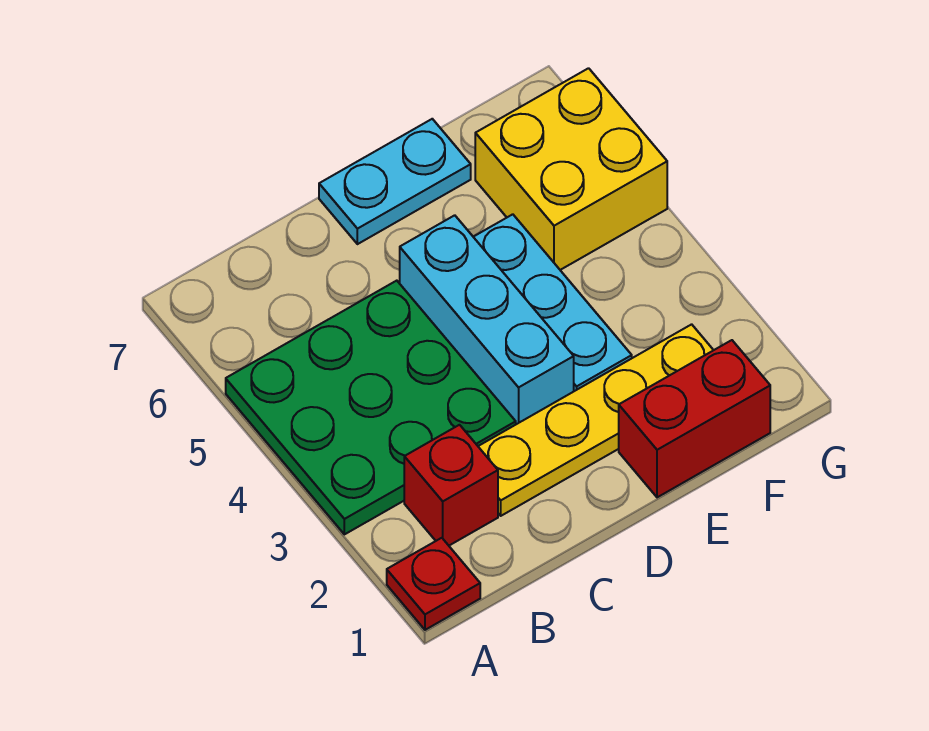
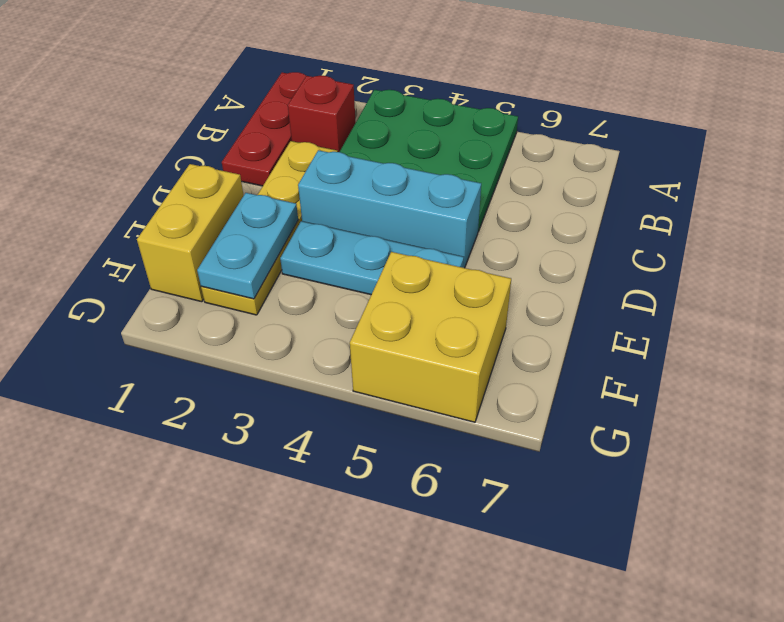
red plate A1 level 1 -> red plate A1:C1 level 1
cyan plate D7:E7 level 1 -> cyan plate E2:F2 level 2
red brick E1:F1 level 1 -> yellow brick E1:F1 level 1

